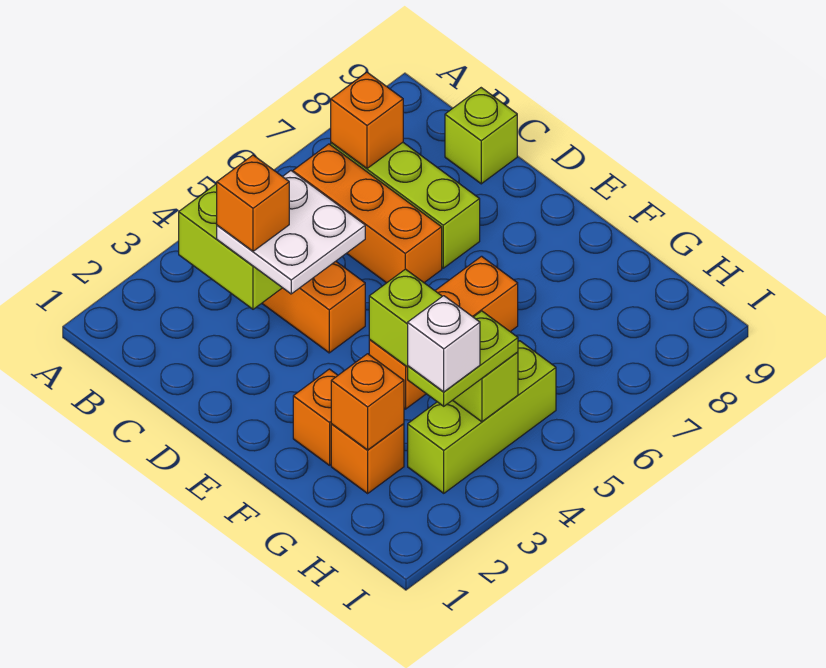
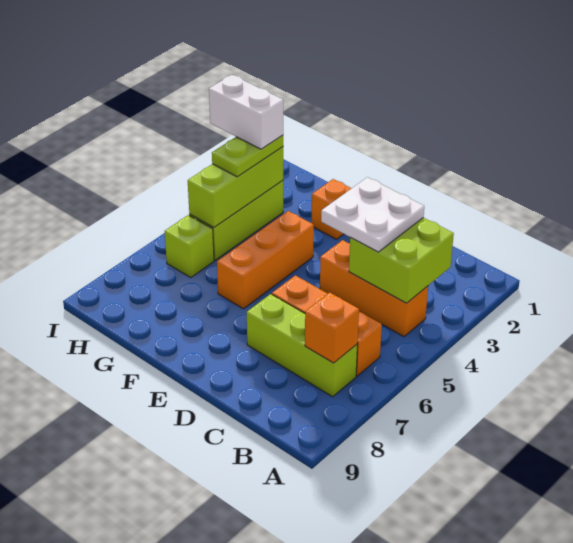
orange brick C3 level 4 -> none
lime brick C9 level 1 -> lime brick H6 level 1
lime brick F4:H4 level 2 -> lime brick H3:H5 level 2
orange brick G2 level 1 -> none
orange brick G2 level 2 -> none
white brick H3 level 4 -> white brick H3:I3 level 4

